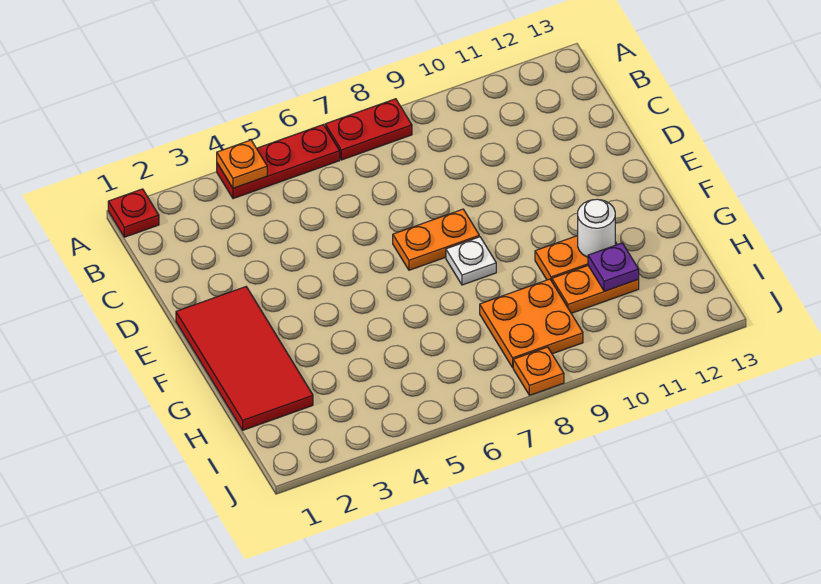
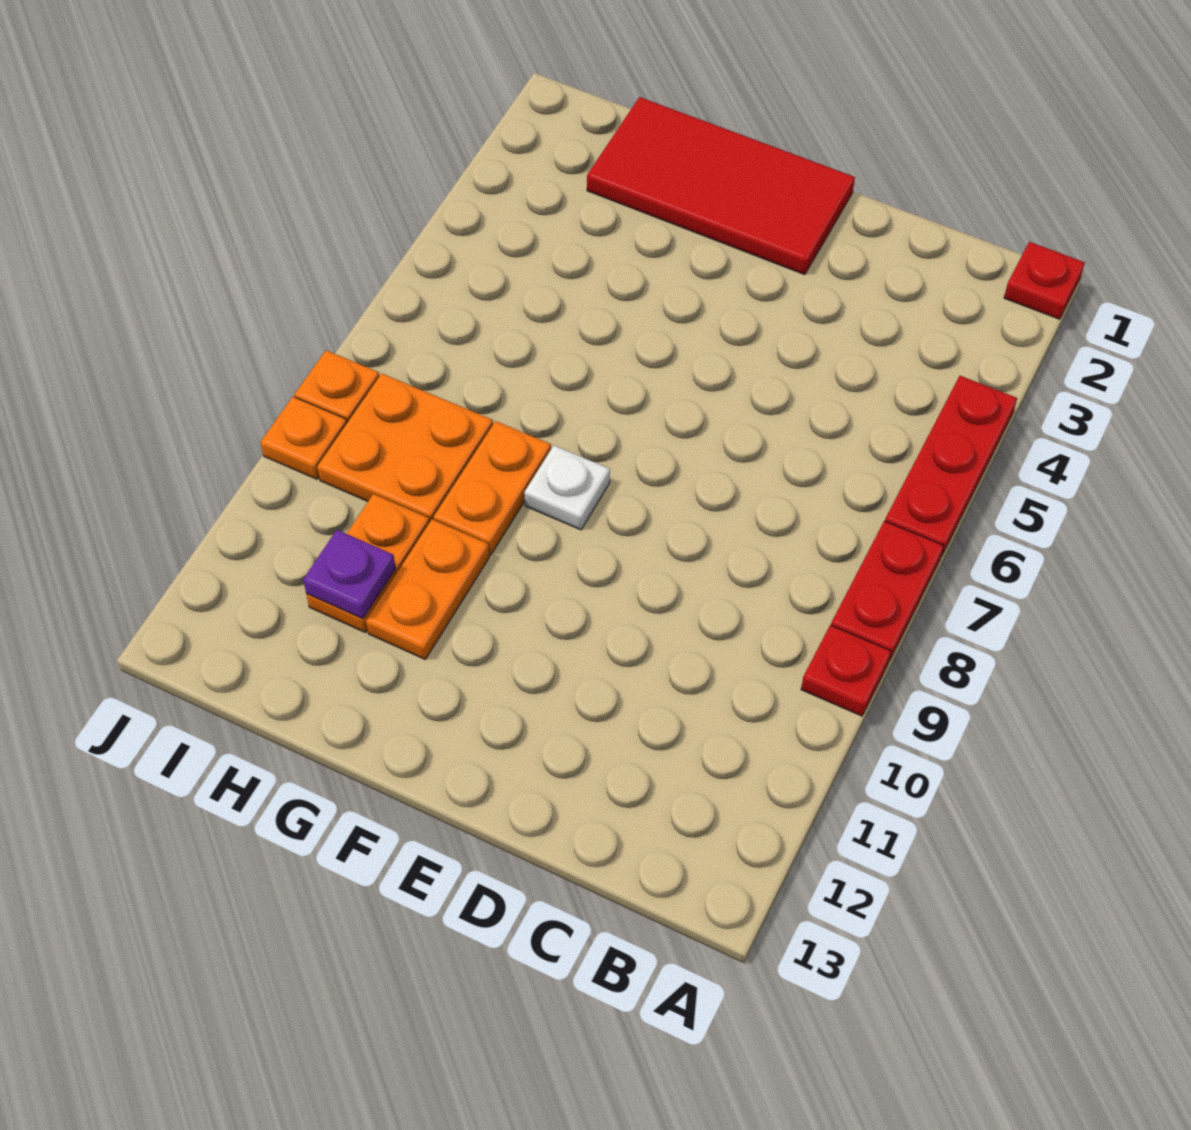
orange plate A4 level 2 -> orange plate J9 level 1
none -> red plate A9 level 1
orange plate E7:E8 level 1 -> orange plate G8:G9 level 1
white round brick G11 level 2 -> none

